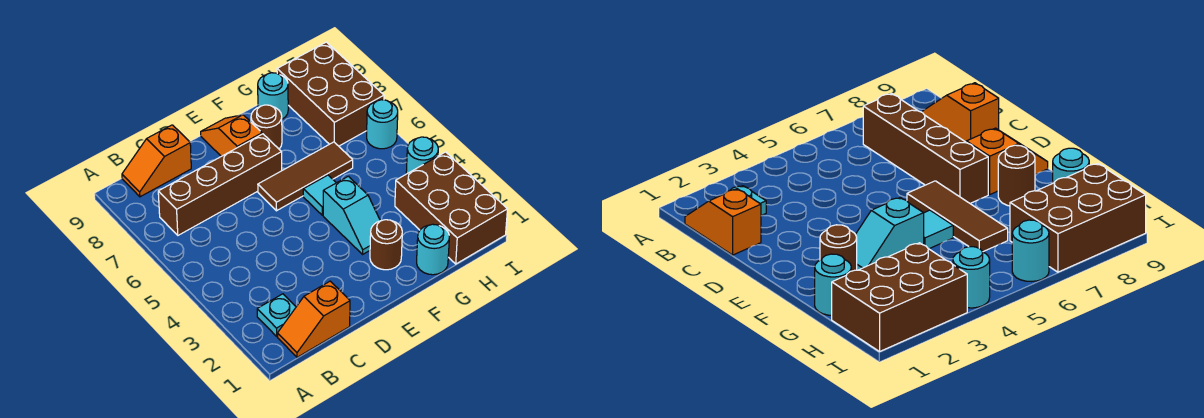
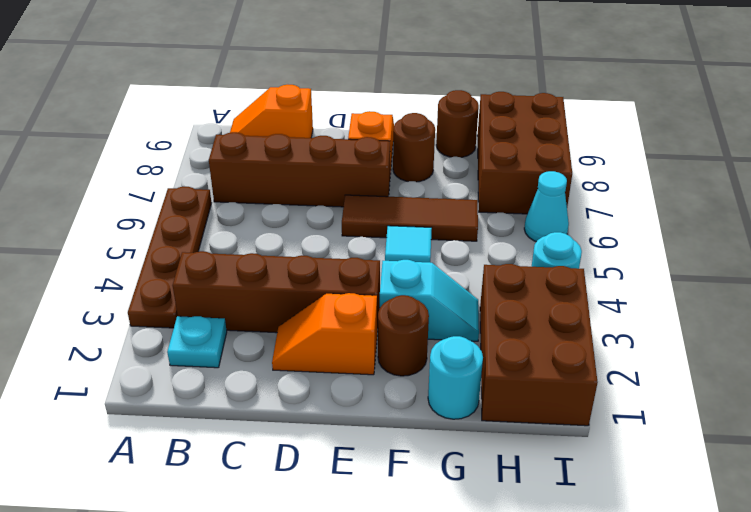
none -> brown plate A3:A6 level 1
orange slope B1:C1 level 1 top C -> orange slope D2:E2 level 1 top E
none -> brown brick B3:E3 level 1
cyan slope F3:F4 level 1 top 4 -> cyan slope F3:G3 level 1 top F
cyan round brick G9 level 1 -> brown round brick G9 level 1
cyan round brick I6 level 1 -> cyan cone I6 level 1

